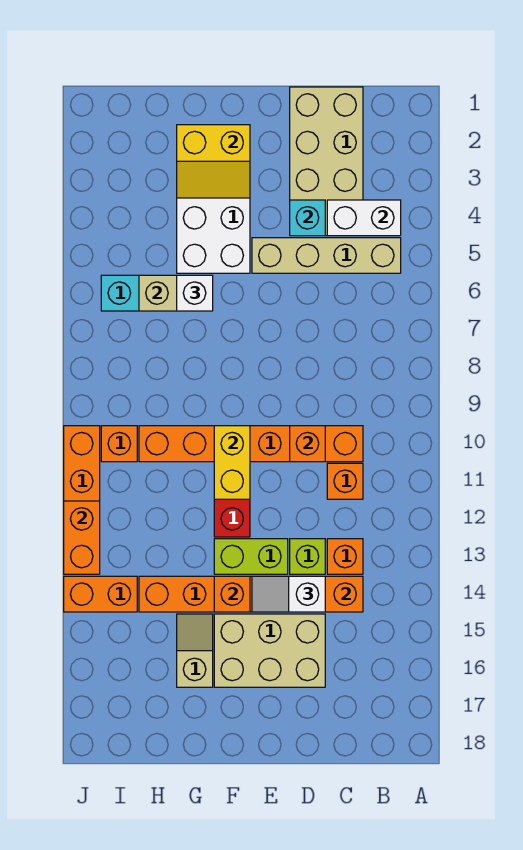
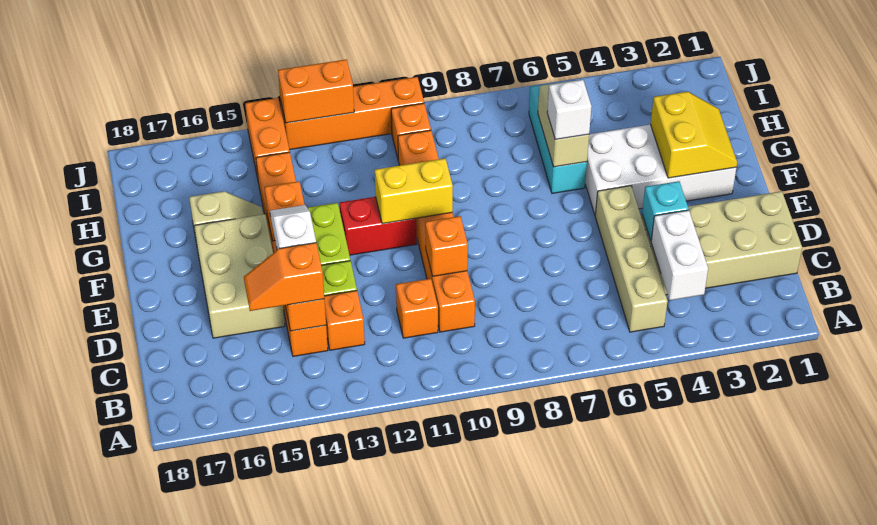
none -> orange slope C14:C15 level 3 top 14
yellow slope F2:G3 level 2 top 2 -> yellow slope F2:G3 level 2 top 3

